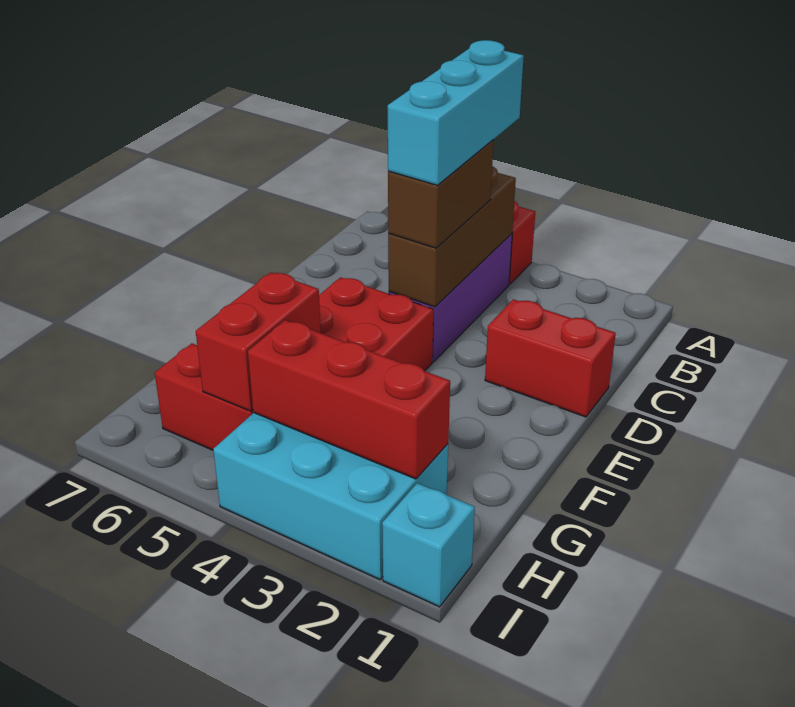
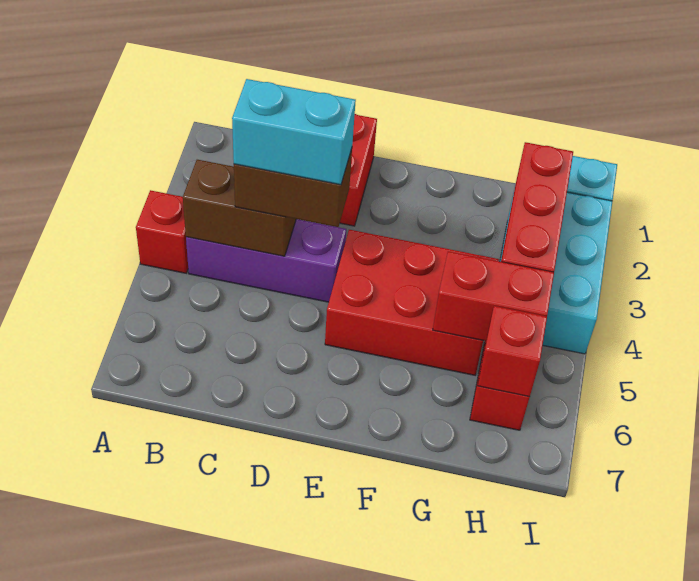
brown brick B4:D4 level 2 -> brown brick B4:C4 level 2
cyan brick B4:D4 level 4 -> cyan brick C4:D4 level 4
none -> red brick H6 level 2

